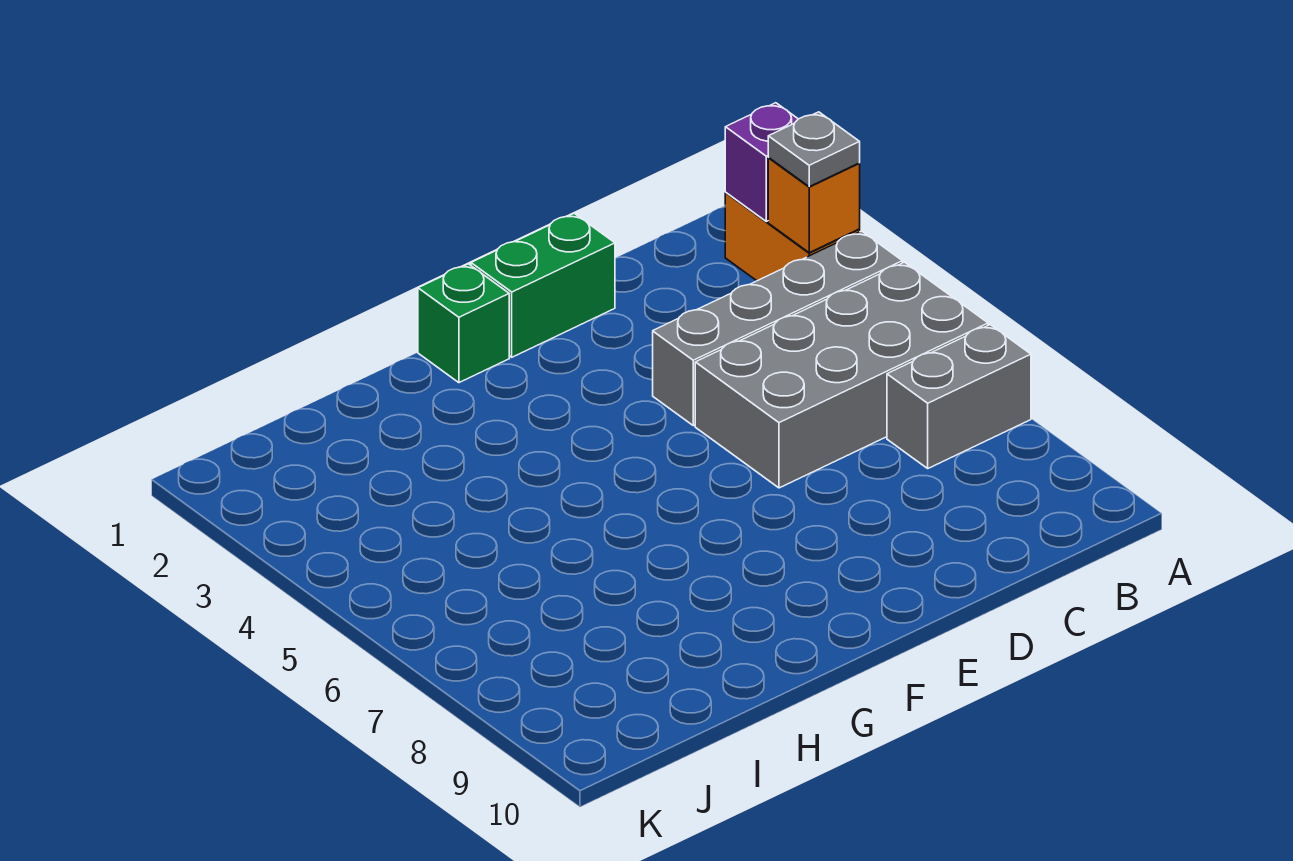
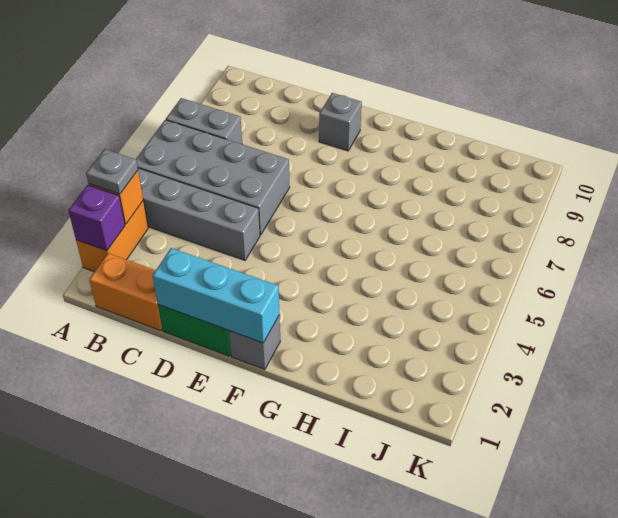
none -> orange brick B1:C1 level 1
none -> cyan brick D1:F1 level 2
none -> grey brick E9 level 1
green brick F1 level 1 -> grey brick F1 level 1

